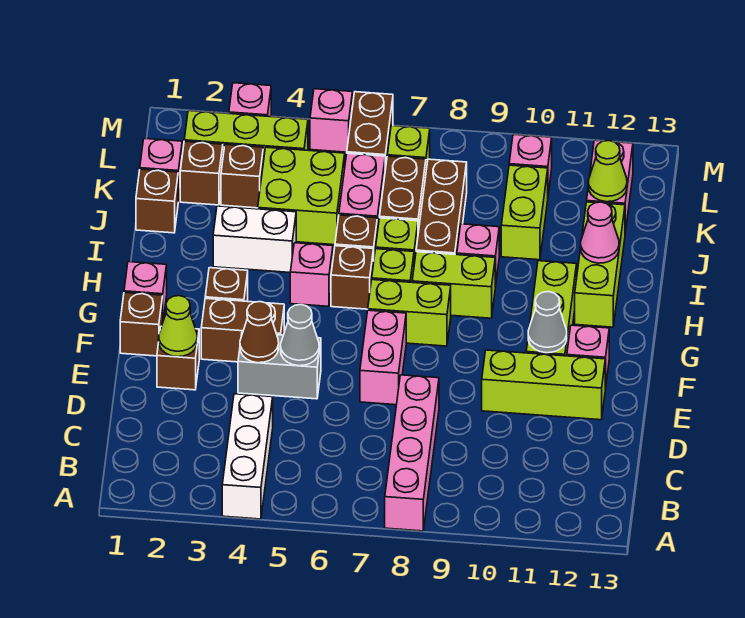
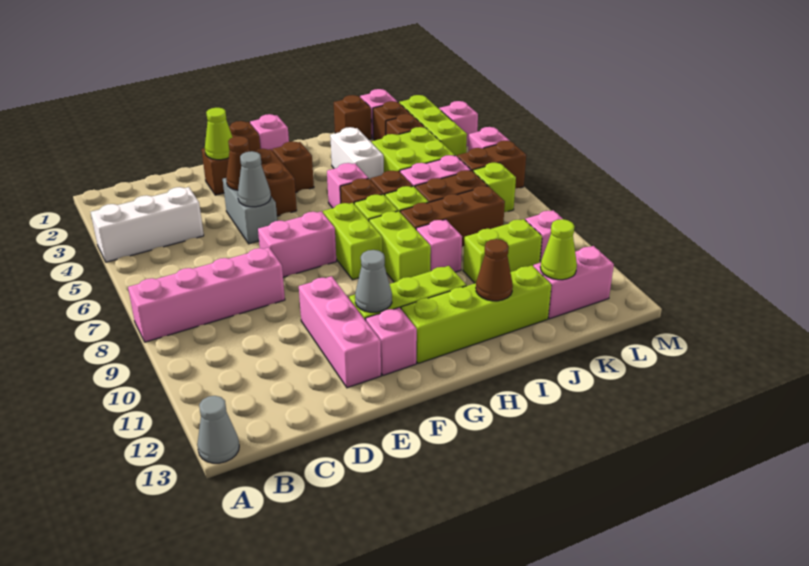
none -> grey cone A13 level 1
lime brick E10:E12 level 1 -> pink brick E10:E12 level 1
lime brick H12:J12 level 1 -> lime brick G12:J12 level 1
pink cone I12 level 2 -> brown cone I12 level 2

